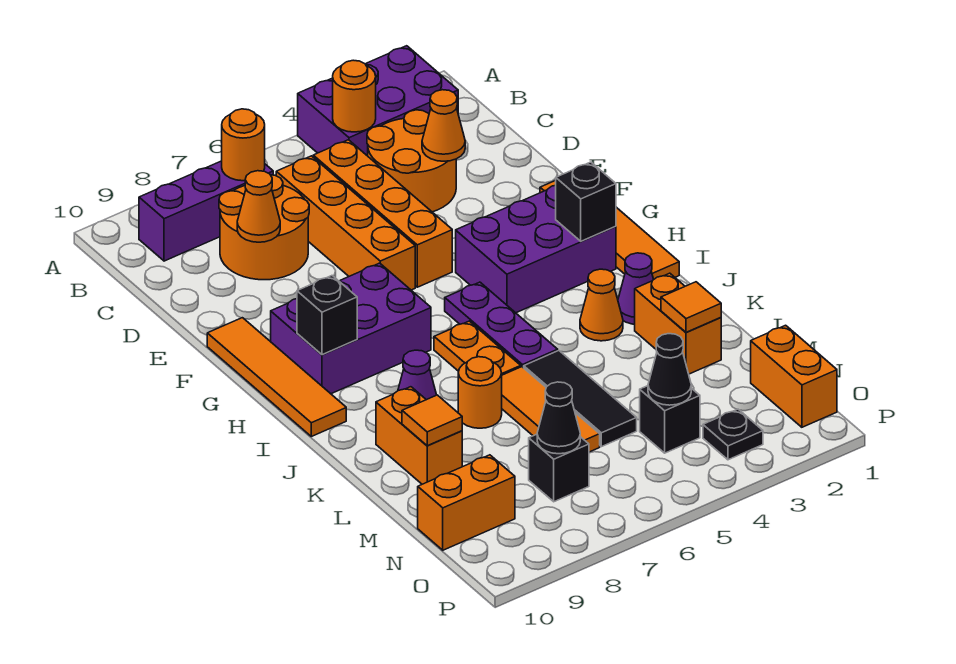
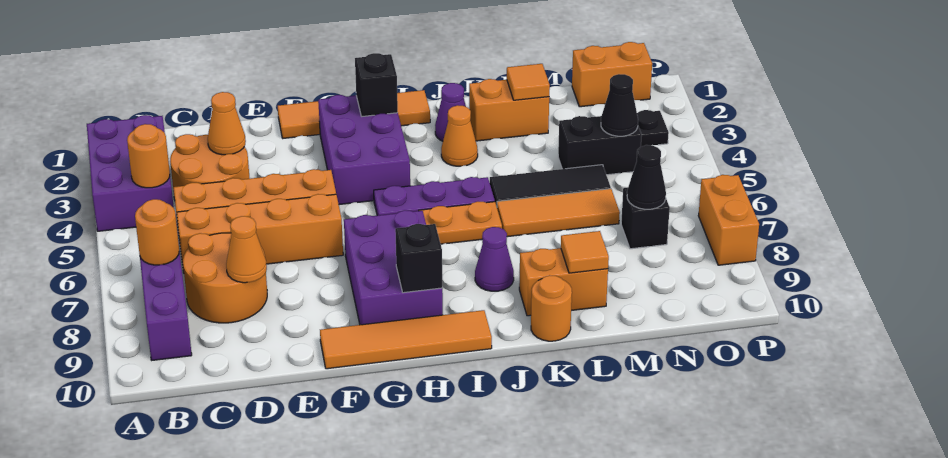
orange round brick K7 level 1 -> orange round brick K10 level 1
black brick N4 level 1 -> black brick M4:N4 level 1
orange brick N9:N10 level 1 -> orange brick P7:P8 level 1

